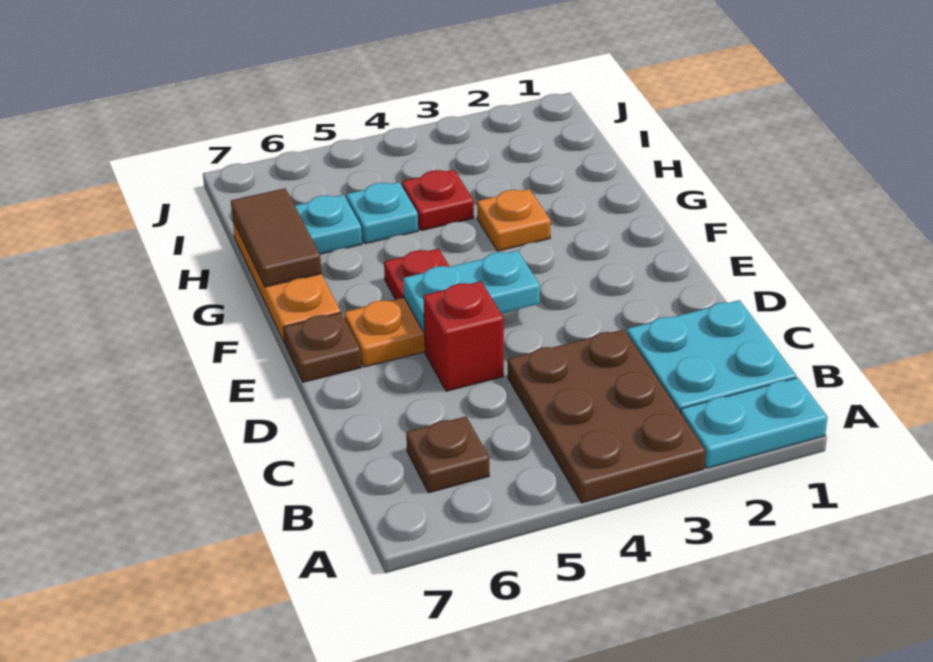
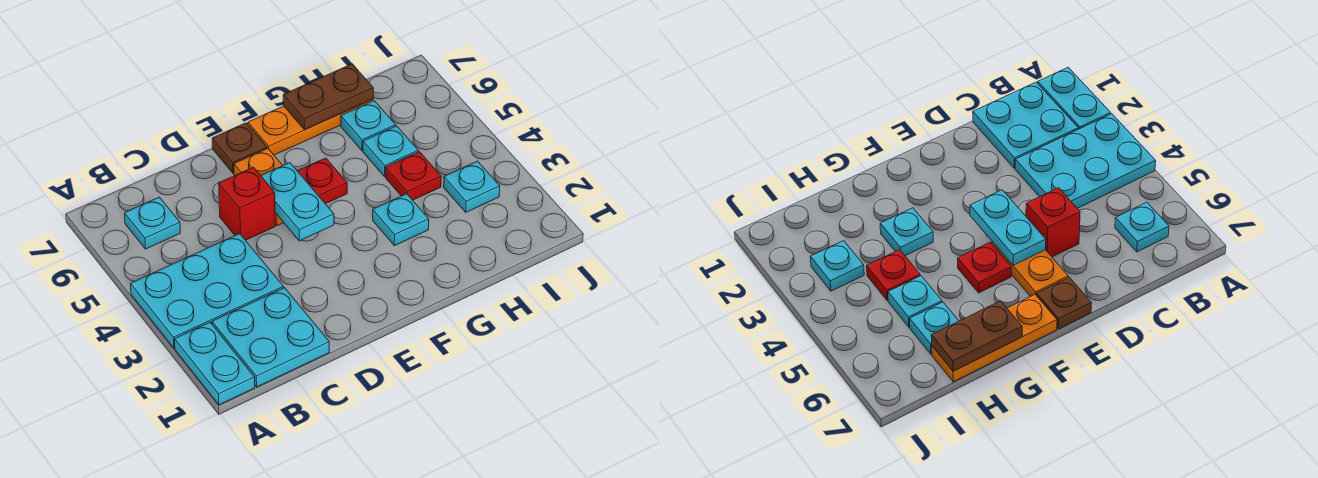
brown plate A3:C4 level 1 -> cyan plate A3:C4 level 1
brown plate B6 level 1 -> cyan plate B6 level 1
orange plate G3 level 1 -> cyan plate G3 level 1
brown tile G7:H7 level 2 -> brown plate G7:H7 level 2
none -> cyan plate I3 level 1

